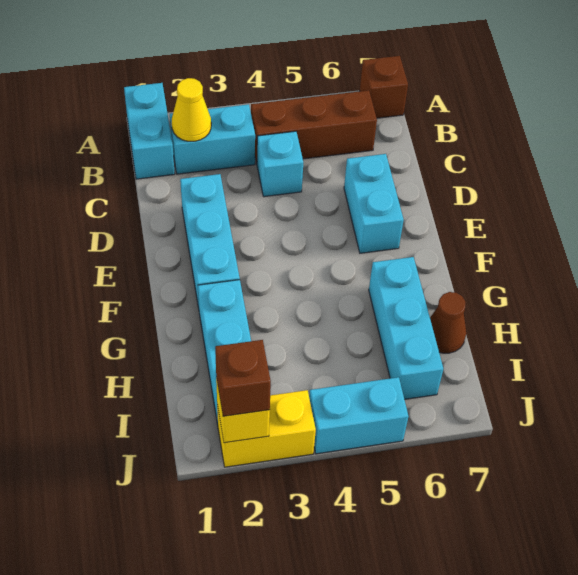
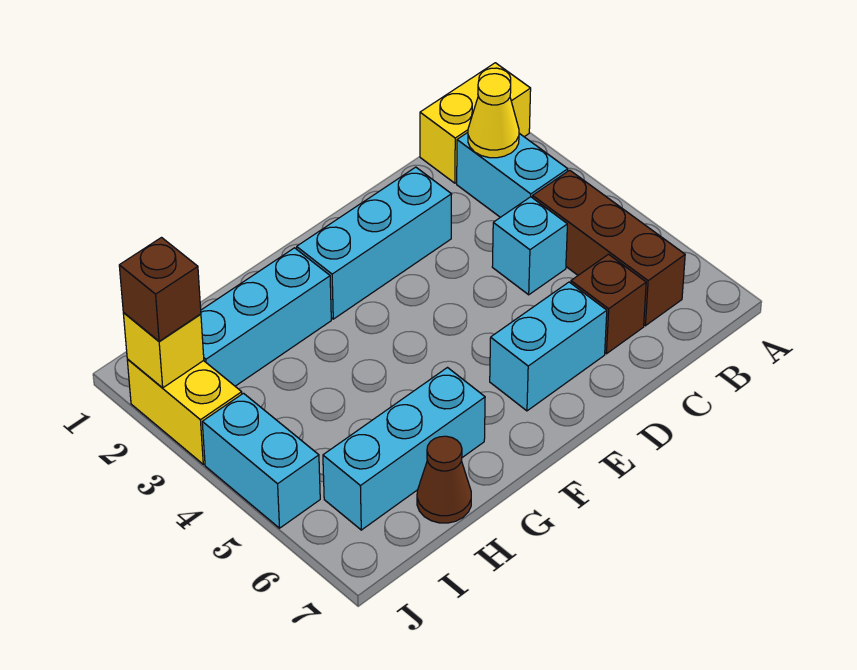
cyan brick A1:B1 level 1 -> yellow brick A1:B1 level 1
brown brick A7 level 1 -> brown brick C6 level 1

